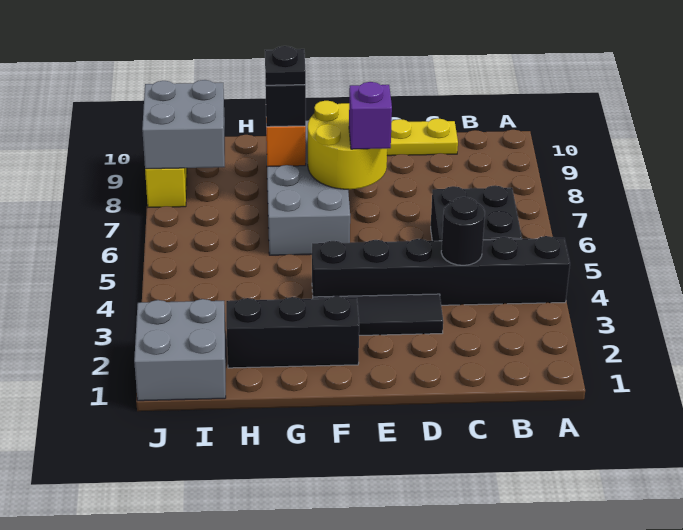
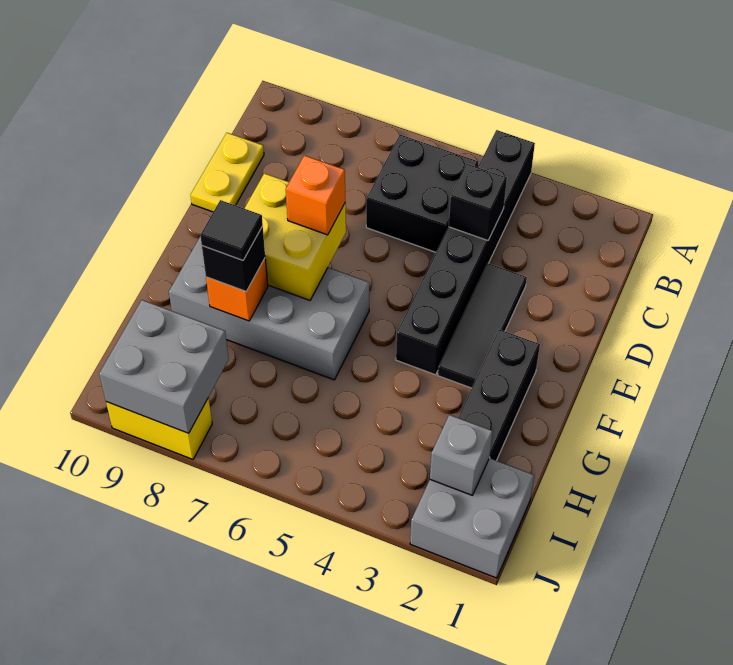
black round brick C4 level 2 -> black brick C4 level 2
yellow round brick E7:F8 level 2 -> yellow brick E7:F8 level 2
purple brick E7 level 3 -> orange brick E7 level 3
black plate G8 level 4 -> black tile G8 level 4
none -> grey brick I2 level 2

